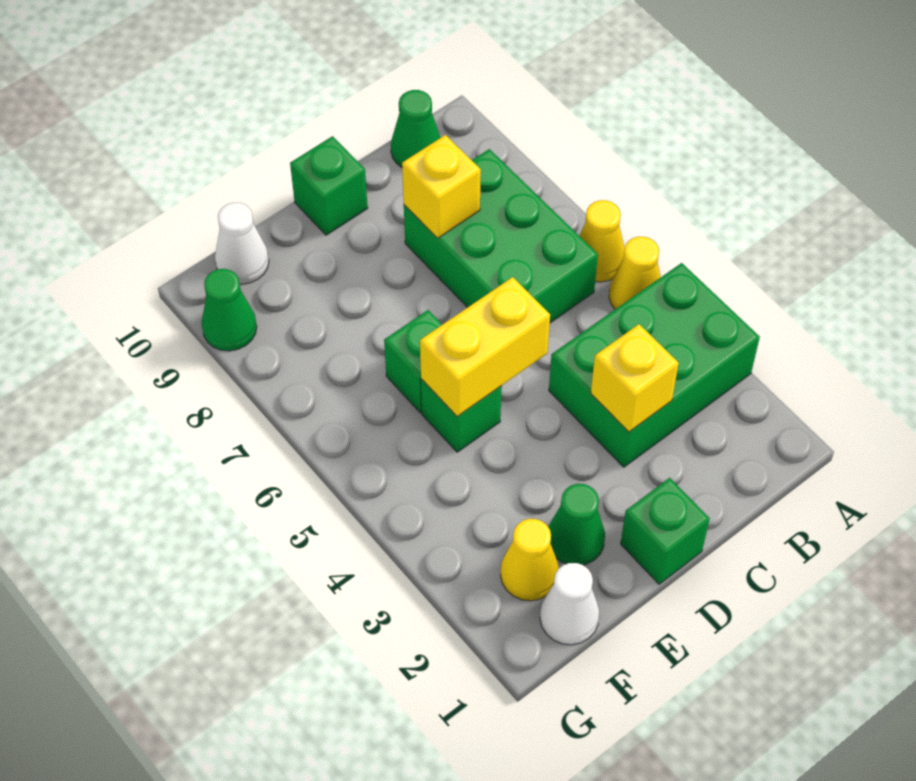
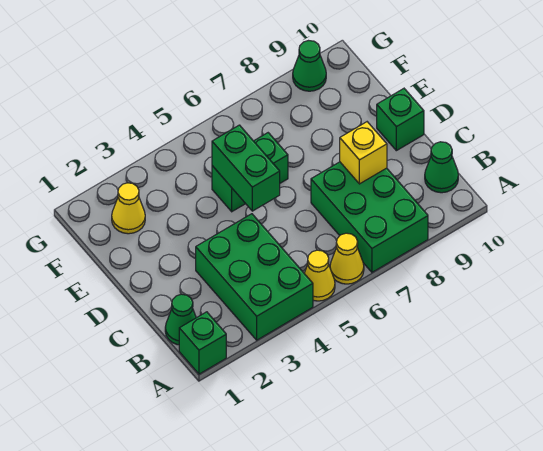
green brick B6:C8 level 1 -> green brick A7:C8 level 1
yellow brick C3 level 2 -> none
green brick D1 level 1 -> green brick A1 level 1
yellow brick D5:E5 level 2 -> green brick D5:E5 level 2
green cone E2 level 1 -> green cone B1 level 1
white cone F1 level 1 -> none
white cone F10 level 1 -> none

